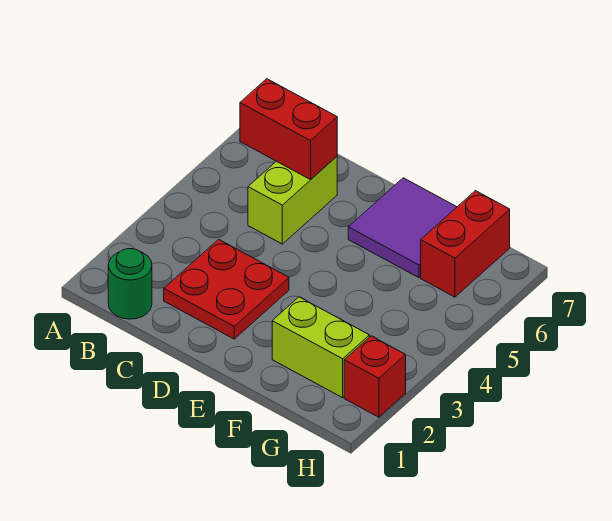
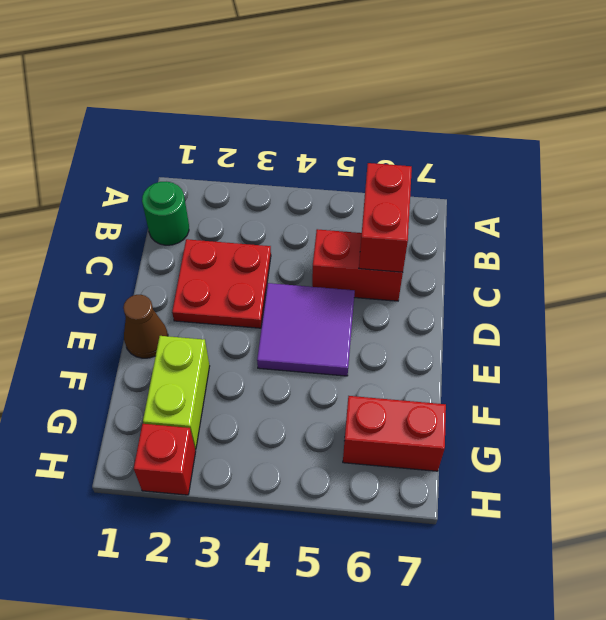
lime brick C5:C6 level 1 -> red brick C5:C6 level 1
none -> brown cone E1 level 1
purple tile E6:F7 level 1 -> purple tile D4:E5 level 1

